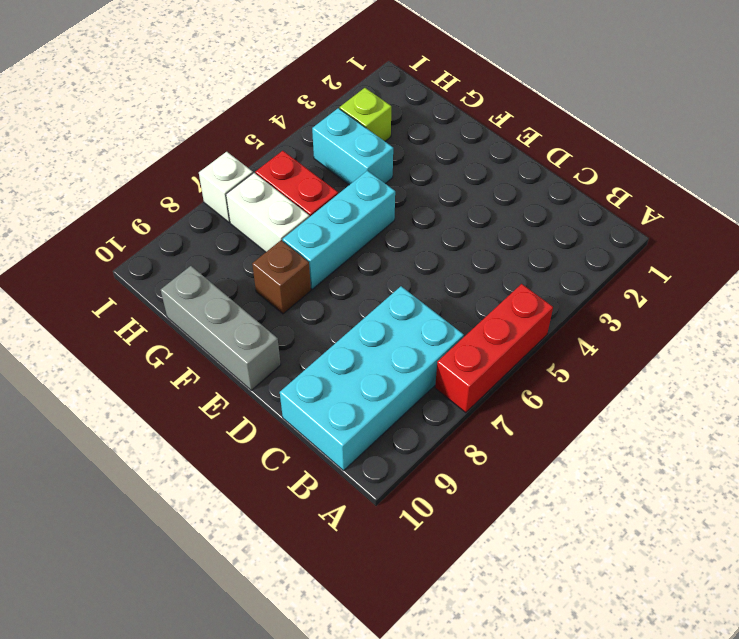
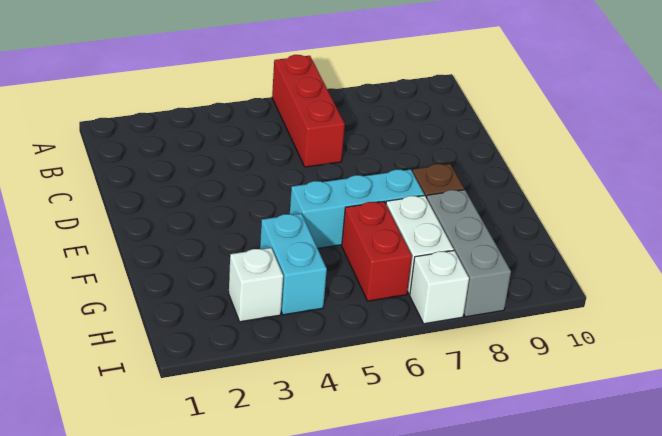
red brick A5:A7 level 1 -> red brick A6:C6 level 1
cyan brick B7:C10 level 1 -> none
grey brick E10:G10 level 1 -> grey brick G8:I8 level 1
lime brick H3 level 1 -> white brick H3 level 1

